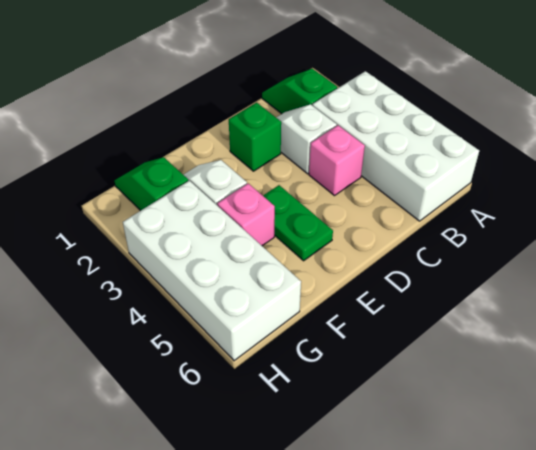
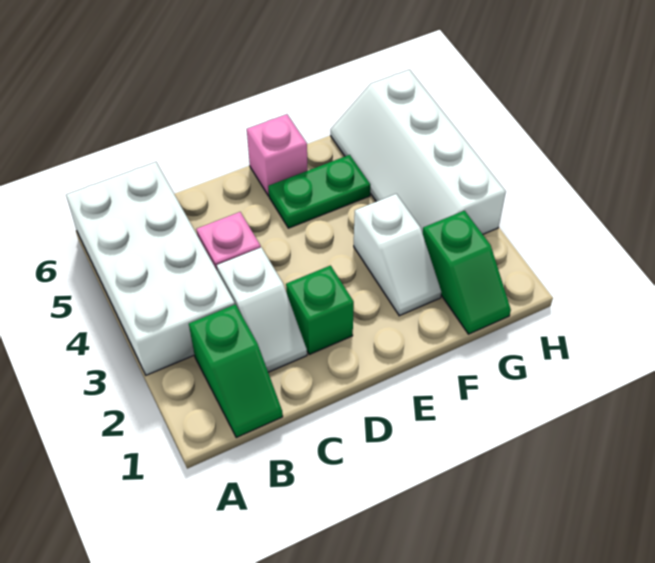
green plate E4:E5 level 1 -> green plate E5:F5 level 1
pink brick F4 level 1 -> pink brick E6 level 1
white brick G3:H6 level 1 -> white slope G3:H6 level 1 top H

